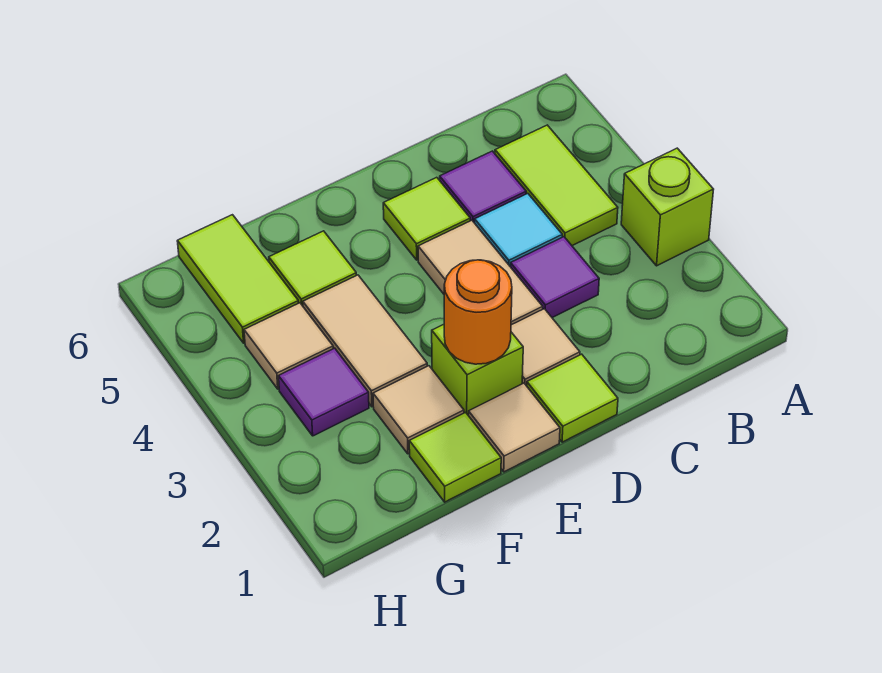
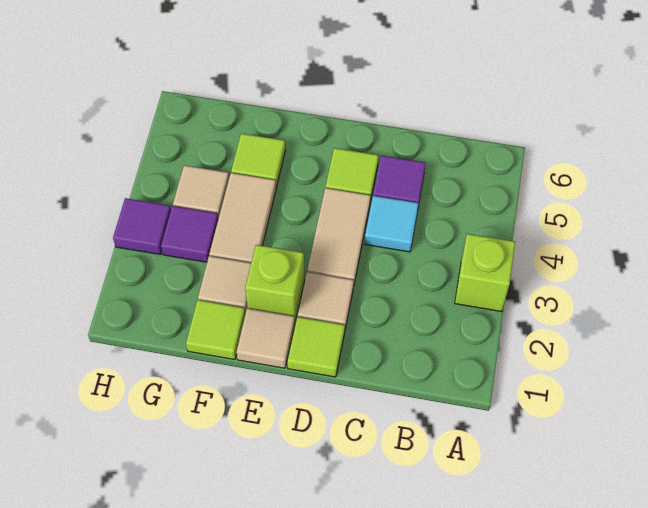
lime tile B4:B5 level 1 -> none
purple tile C3 level 1 -> purple tile H3 level 1
orange round brick E2 level 2 -> none
lime tile G5:G6 level 1 -> none

